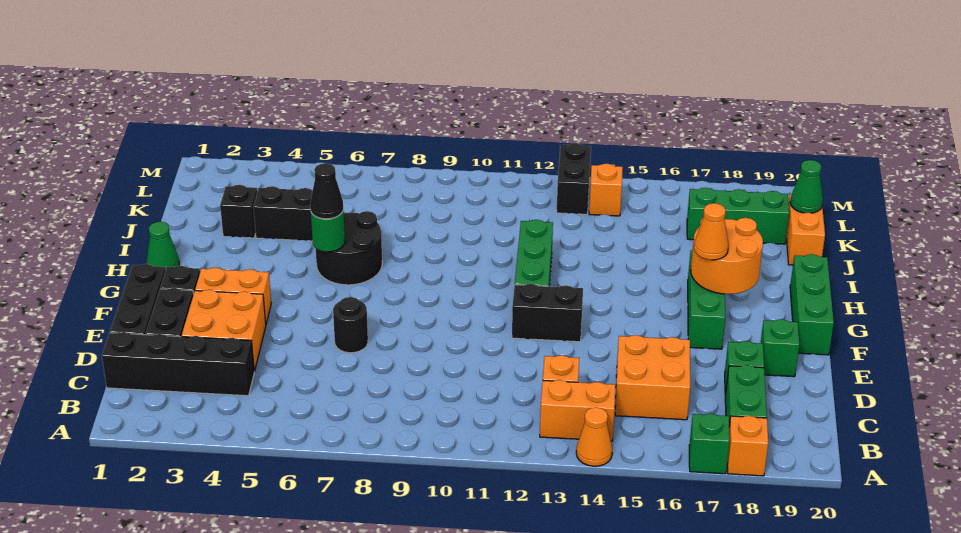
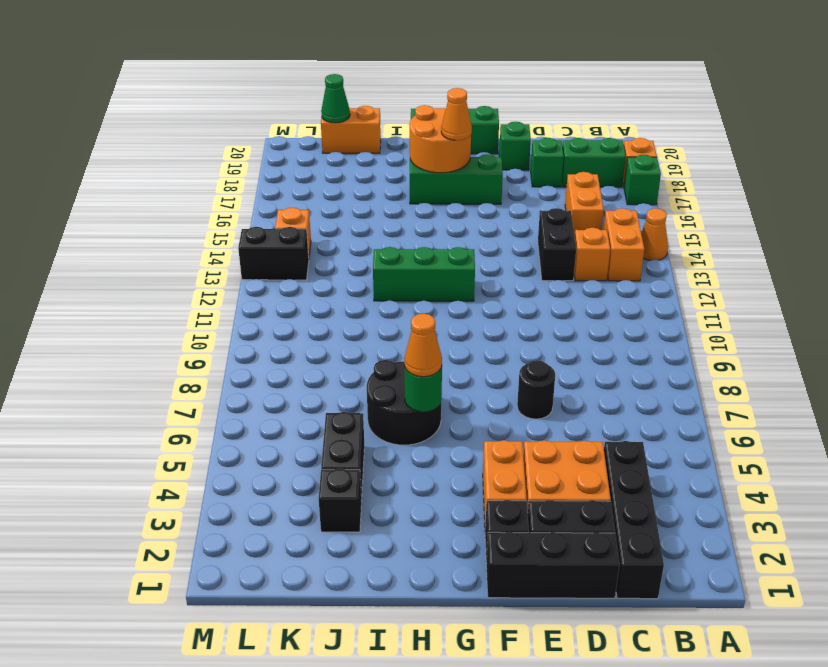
orange brick C15:D16 level 1 -> orange brick C15:C16 level 1
black brick F12:F13 level 1 -> black brick D13:D14 level 1
green cone H1 level 1 -> none
black cone H6 level 3 -> orange cone H6 level 3
green brick K17:K19 level 1 -> none

